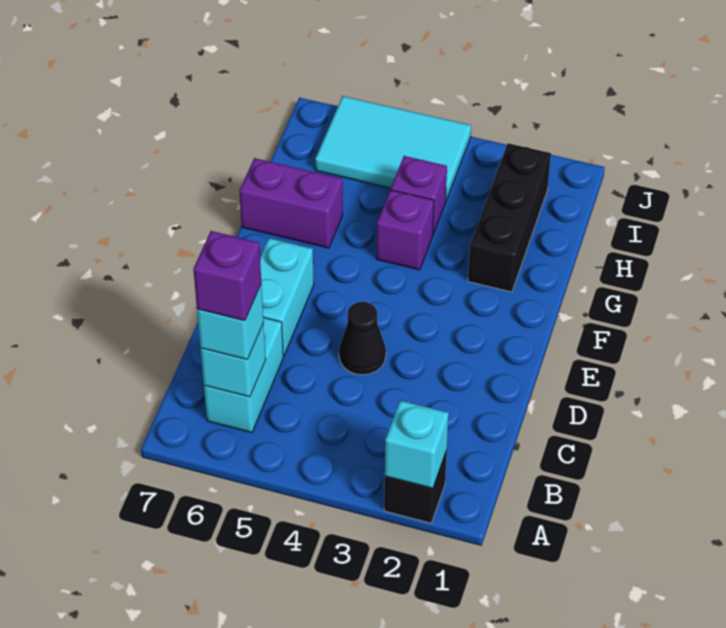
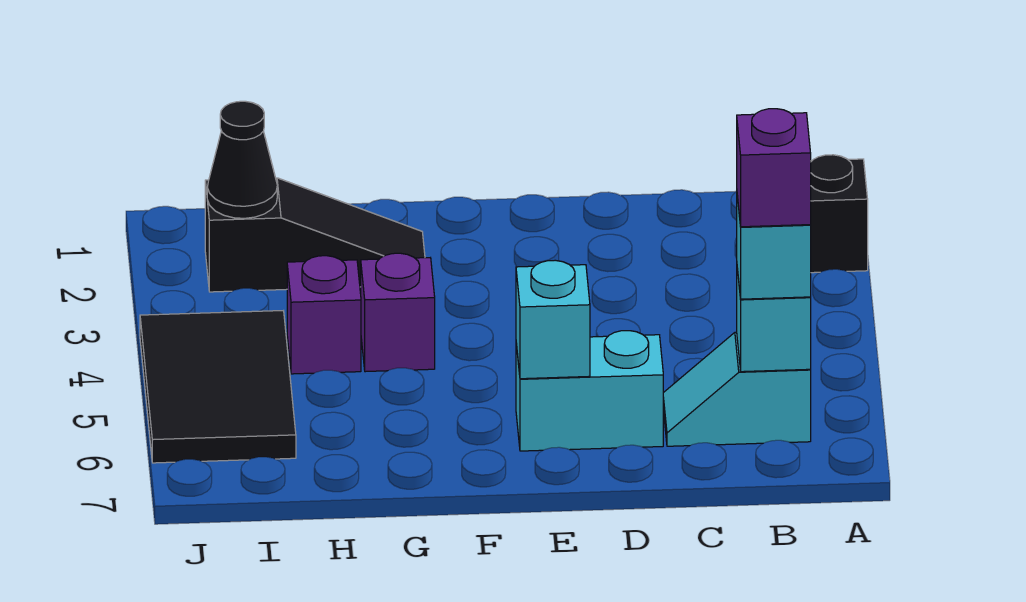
cyan brick A2 level 2 -> cyan brick E6 level 2
cyan brick B6:C6 level 1 -> cyan slope B6:C6 level 1 top B
black cone D4 level 1 -> black cone I2 level 2
black brick G2:I2 level 1 -> black slope G2:I2 level 1 top I
purple brick G6:G7 level 1 -> none
cyan tile I4:J6 level 1 -> black tile I4:J6 level 1

